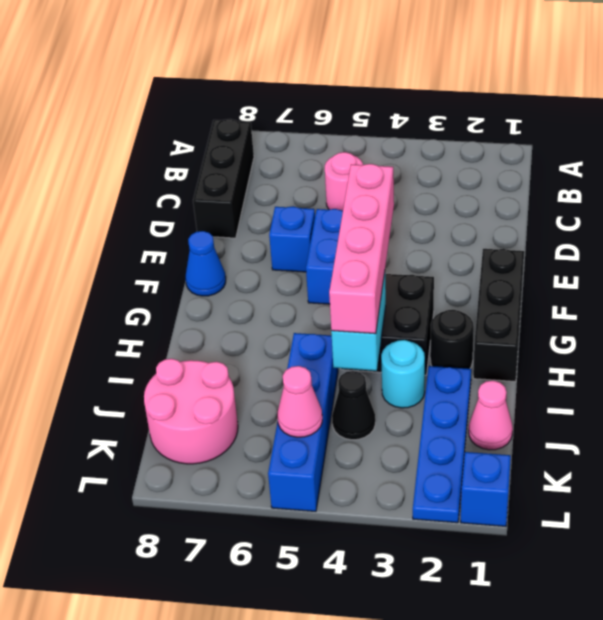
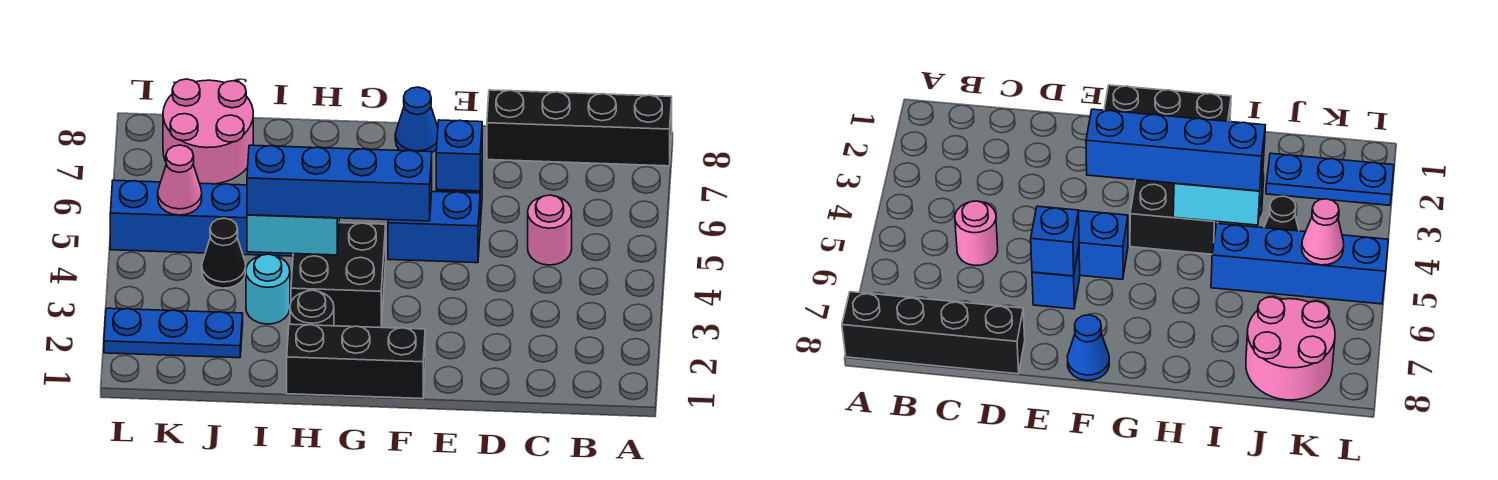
black brick B8:D8 level 1 -> black brick A8:D8 level 1
pink brick F4:I4 level 3 -> blue brick F4:I4 level 3
blue plate I2:L2 level 1 -> blue plate J2:L2 level 1
pink cone J1 level 1 -> none
blue brick L1 level 1 -> blue brick E6 level 2

